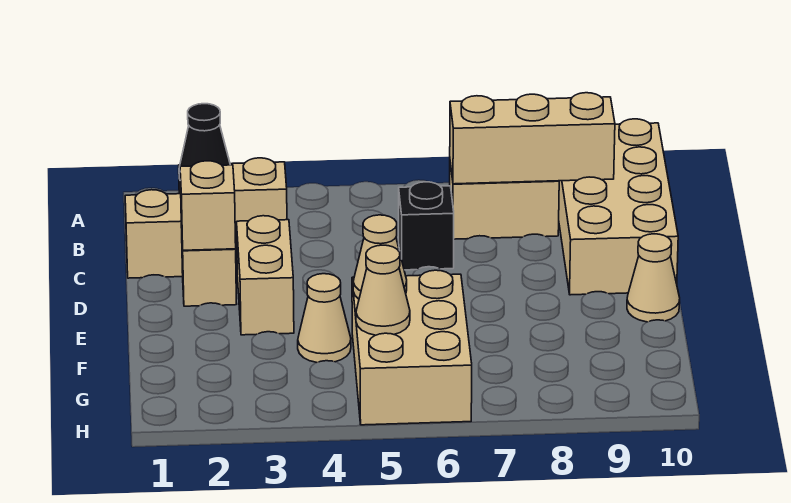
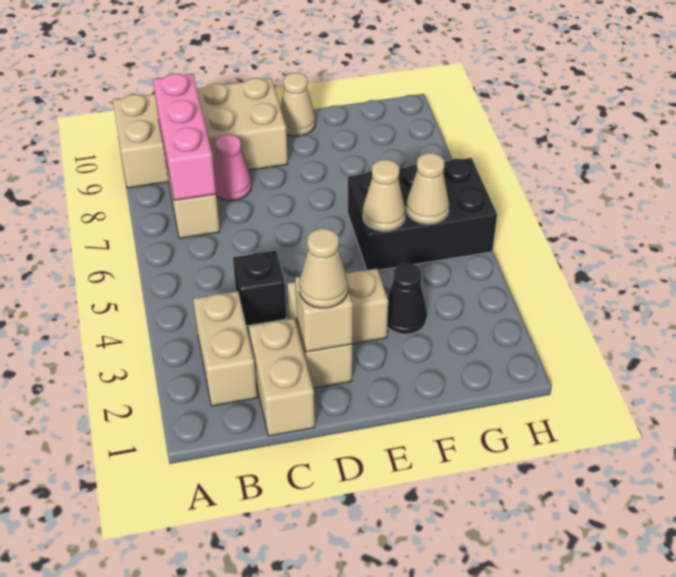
black cone B2 level 2 -> black cone F3 level 1
tan brick B7:B9 level 2 -> pink brick B7:B9 level 2
black brick C6 level 1 -> black brick C4 level 1
none -> pink cone C8 level 1
tan cone F4 level 1 -> tan cone D2 level 3
tan brick F5:H6 level 1 -> black brick F5:H6 level 1

